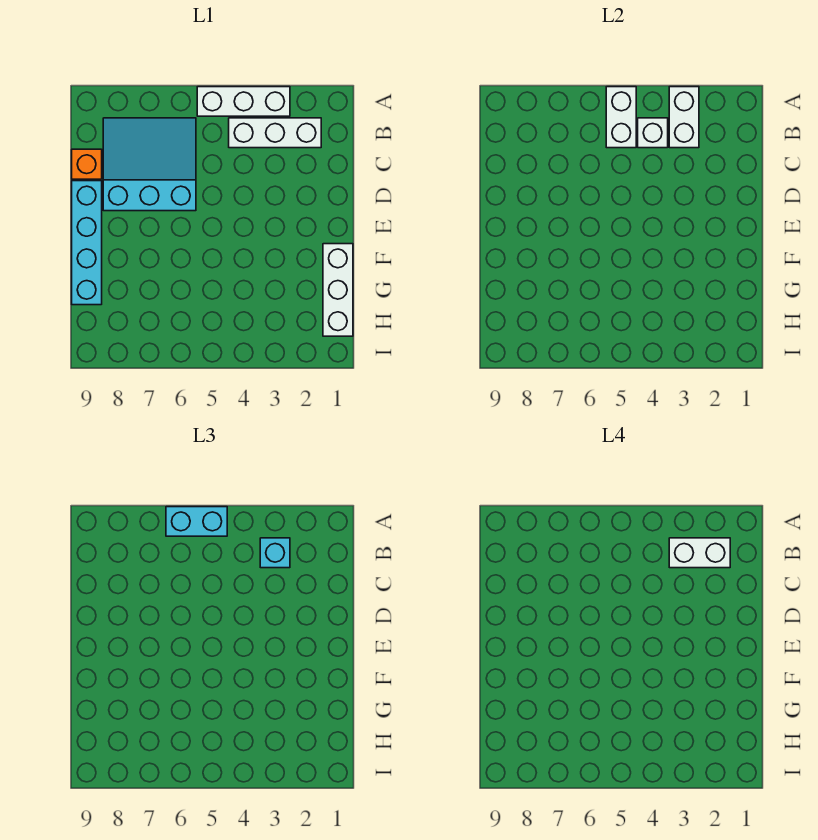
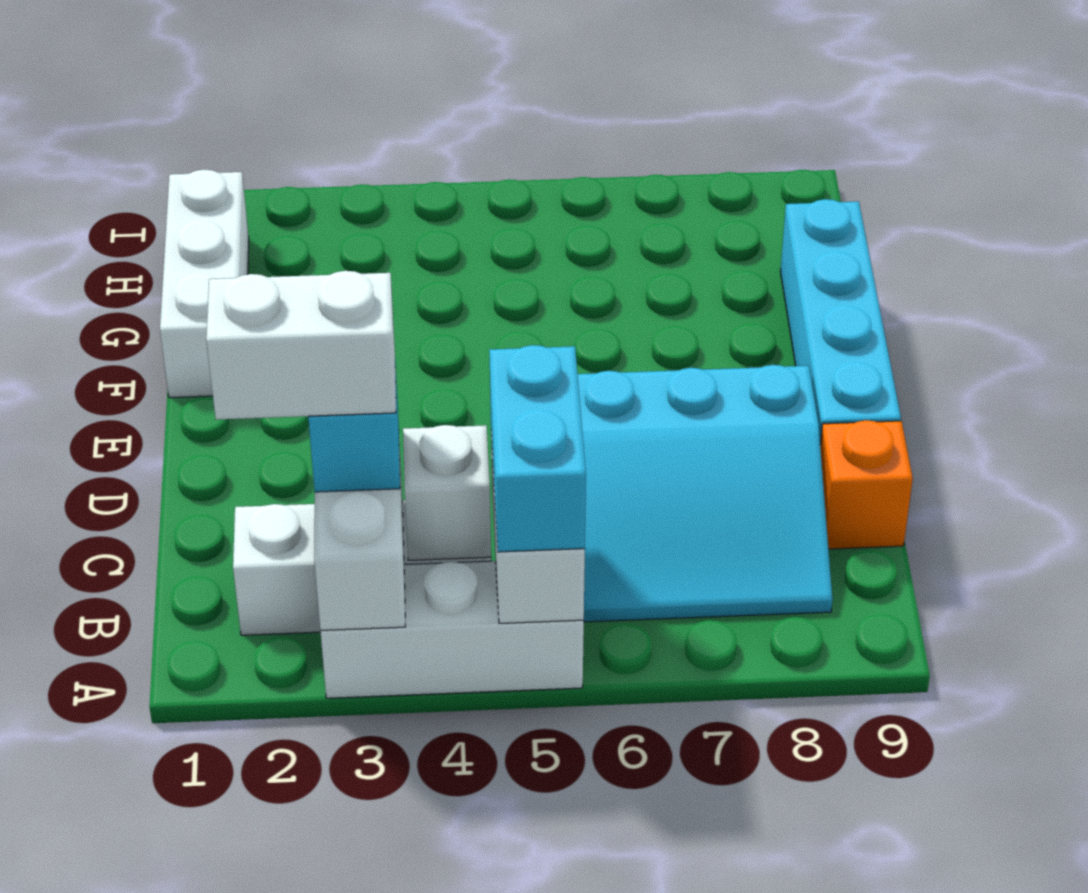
cyan brick A5:A6 level 3 -> cyan brick A5:B5 level 3

